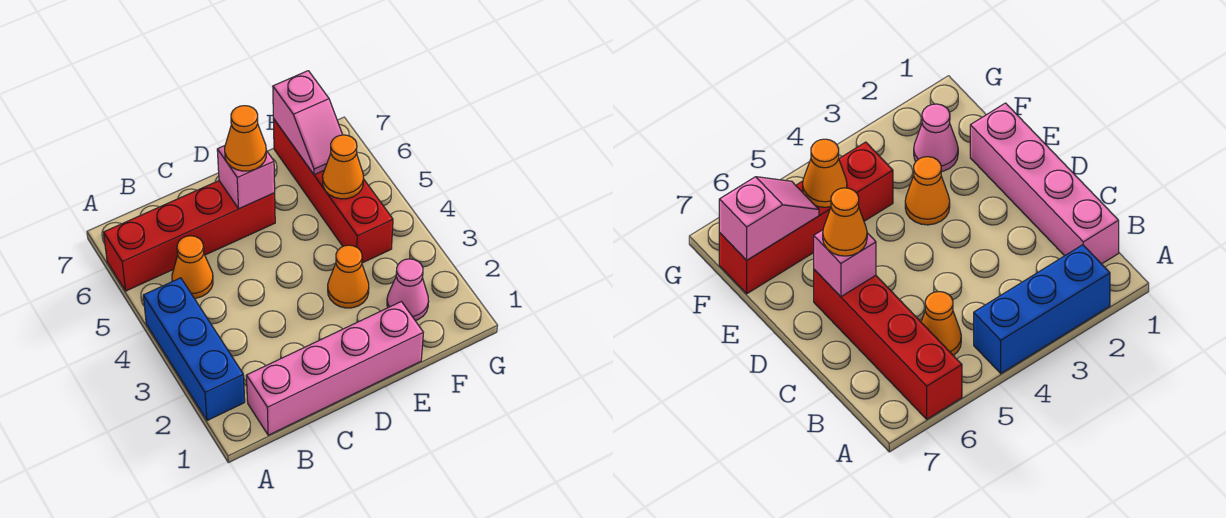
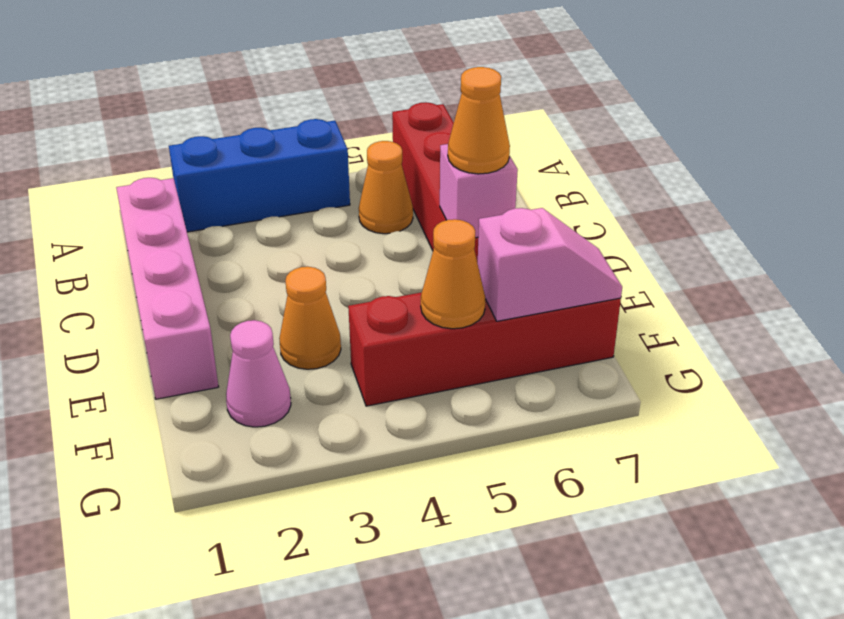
pink slope F6:F7 level 2 top 7 -> pink slope F6:F7 level 2 top 6

